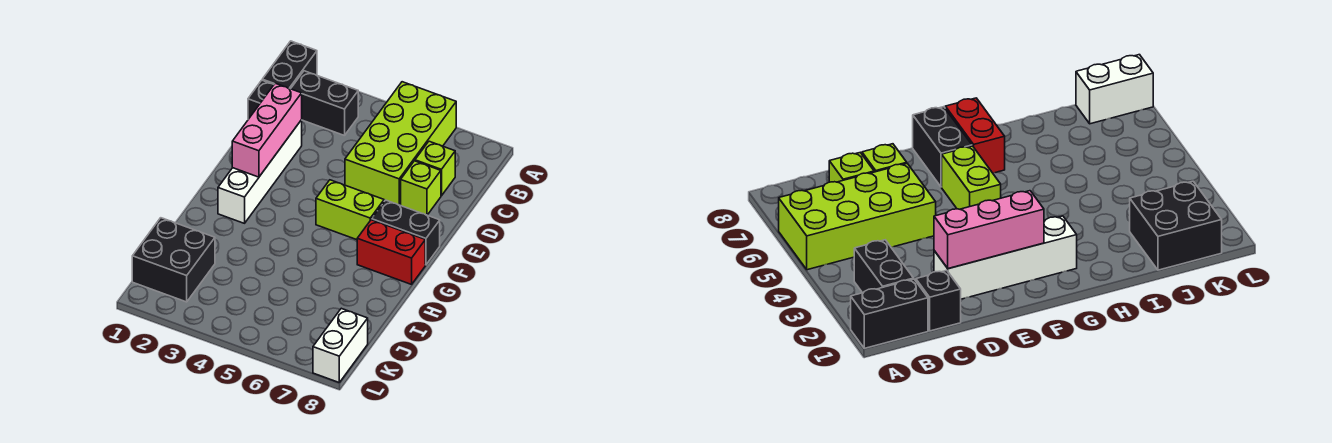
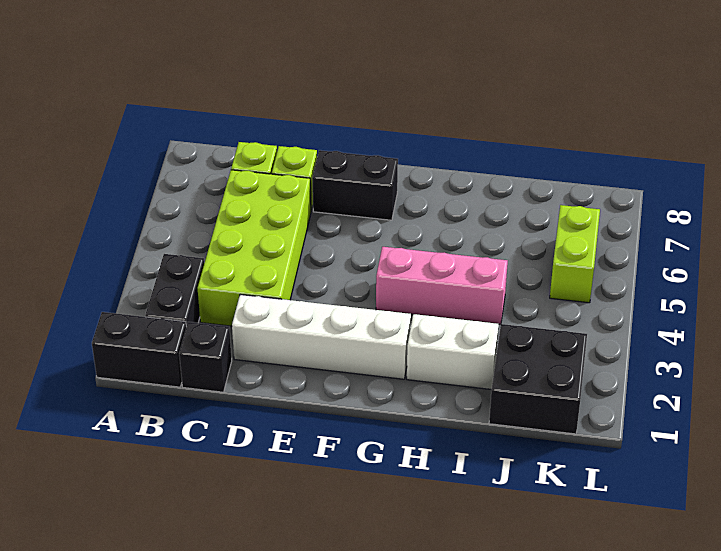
lime brick A5:D6 level 1 -> lime brick C3:D6 level 1
pink brick D2:F2 level 2 -> pink brick G4:I4 level 1
lime brick F5:F6 level 1 -> lime brick K5:K6 level 1
black brick F7:F8 level 1 -> black brick E7:F7 level 1
red brick G7:G8 level 1 -> none
white brick K8:L8 level 1 -> white brick H2:I2 level 1

